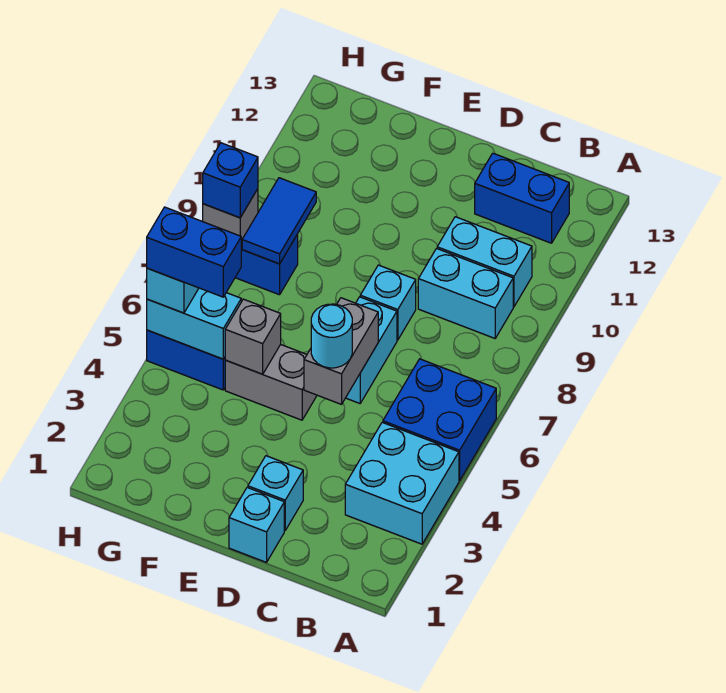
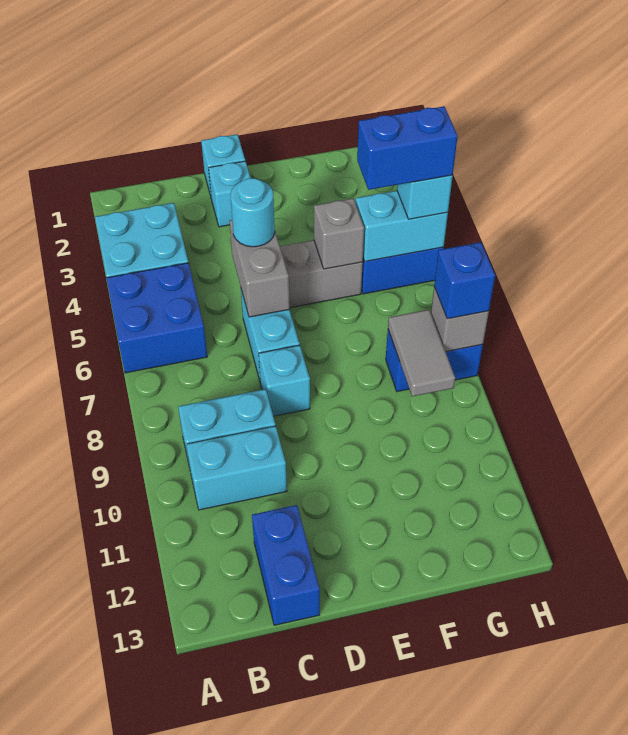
blue brick B12:C12 level 1 -> blue brick C12:C13 level 1
blue tile G8:G9 level 2 -> grey tile G8:G9 level 2

